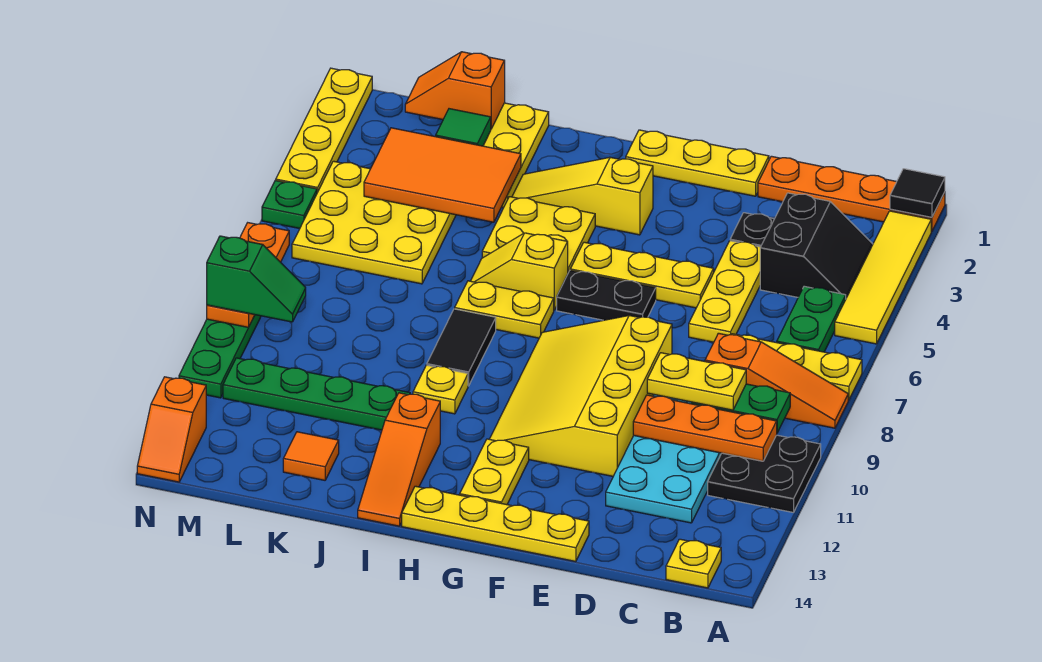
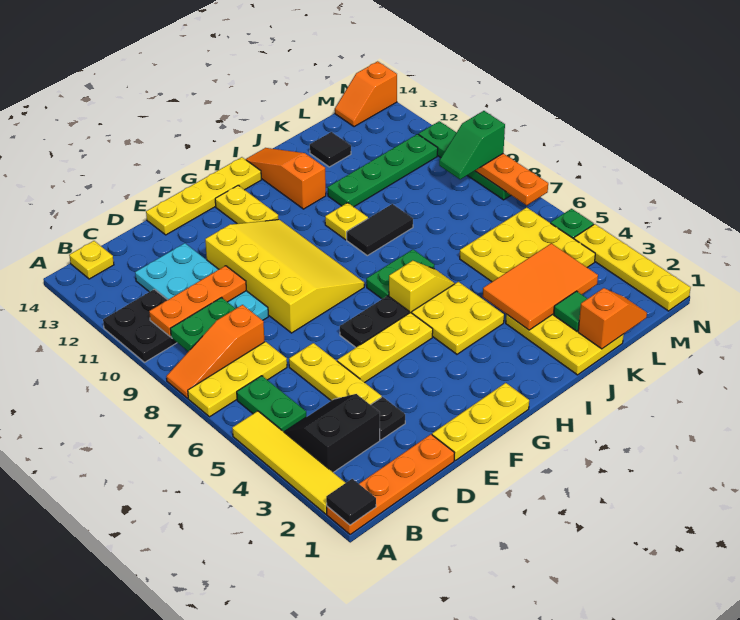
black slope B3:C4 level 1 top C -> black slope B3:C4 level 1 top 3
yellow plate C9:D9 level 3 -> none
yellow slope G3:I3 level 1 top G -> none
yellow plate H7:I7 level 1 -> green plate H7:I7 level 1
black tile I8:I9 level 1 -> black tile I9:J9 level 1
orange tile K13 level 1 -> black tile K13 level 1
orange slope N13:N14 level 1 top 13 -> orange slope M14:N14 level 1 top N

